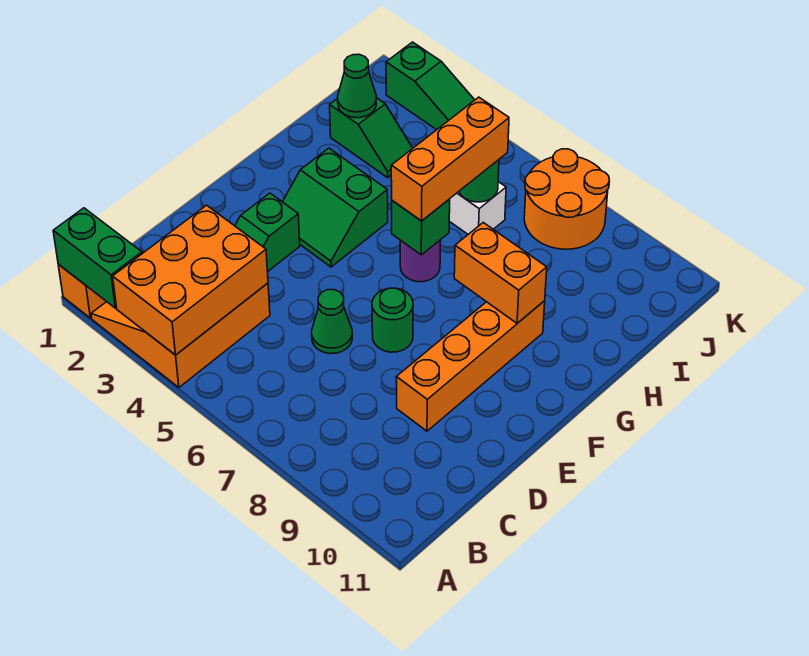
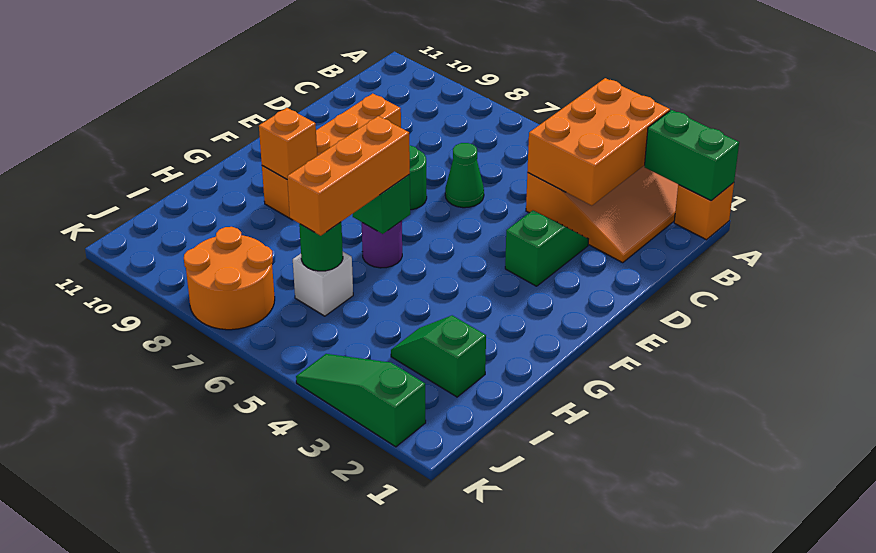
green slope F3:G4 level 1 top G -> none
orange brick G8:G9 level 2 -> orange brick G9 level 2
green cone I2 level 2 -> none

